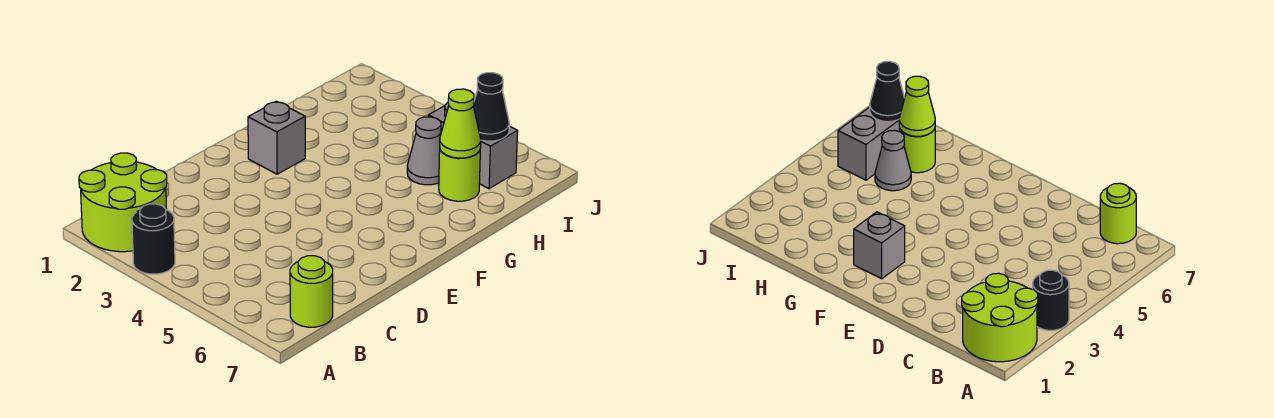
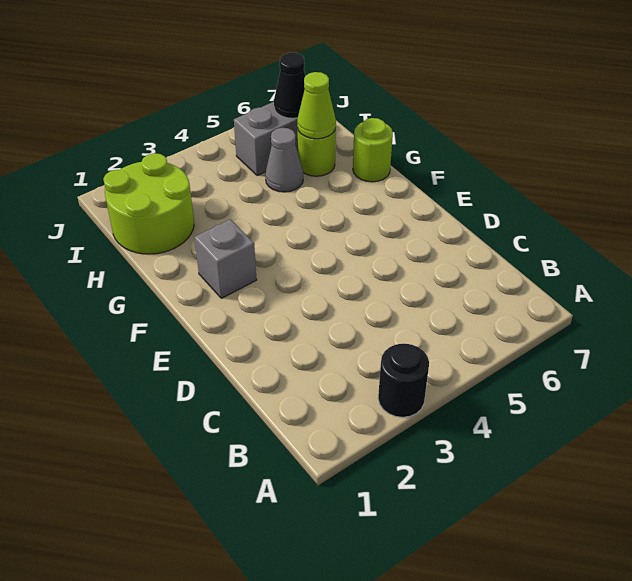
lime round brick A1:B2 level 1 -> lime round brick H1:I2 level 1
lime round brick B7 level 1 -> lime round brick G7 level 1

